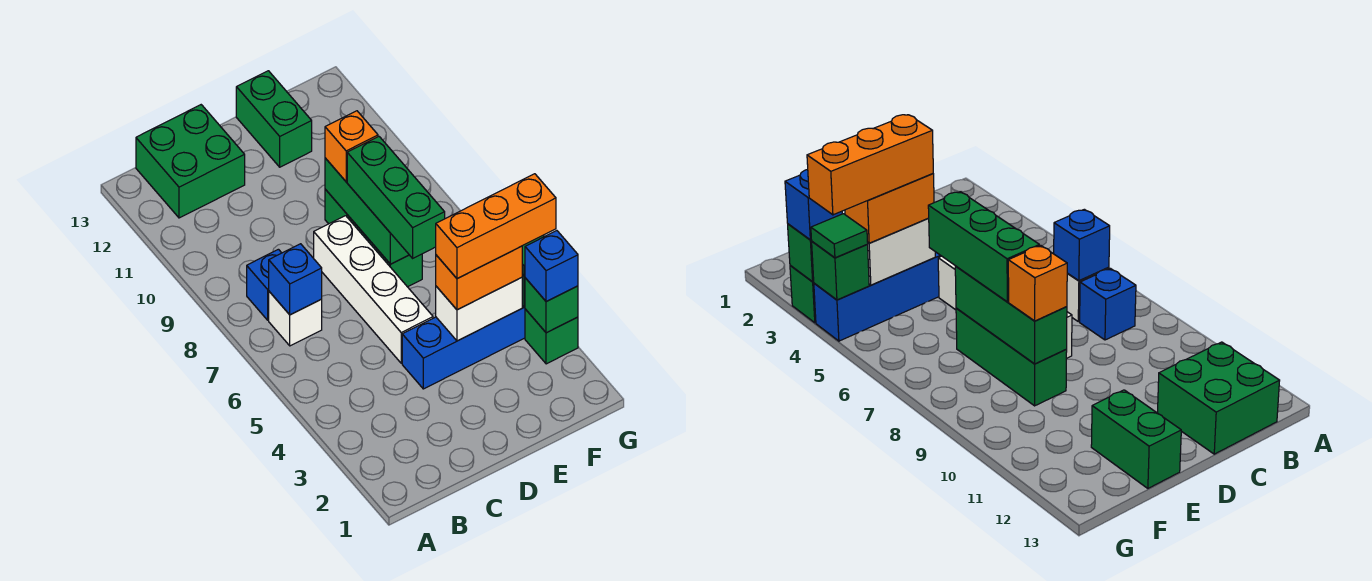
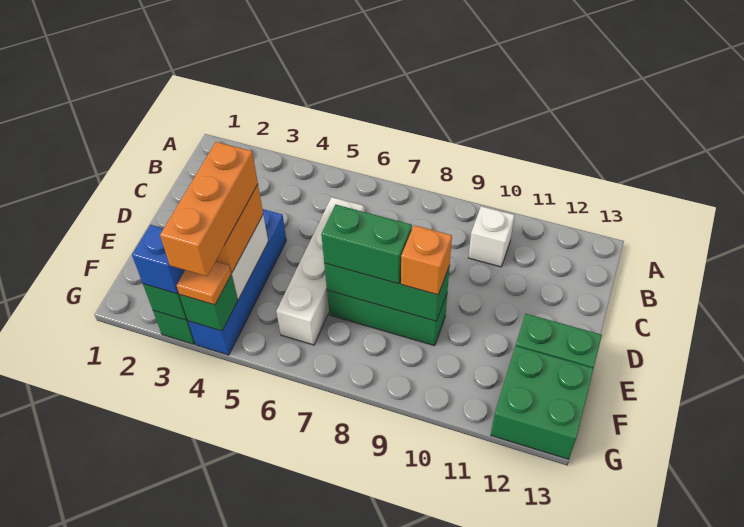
white brick B7 level 1 -> white brick B10 level 1
blue brick B7 level 2 -> none
blue brick B8 level 1 -> none
green brick B12:C13 level 1 -> green brick F12:G13 level 1
white brick D5:D8 level 1 -> white brick C6:F6 level 1
green brick E6:E8 level 3 -> green brick E7:E8 level 3
green tile G4 level 3 -> orange tile G4 level 3

